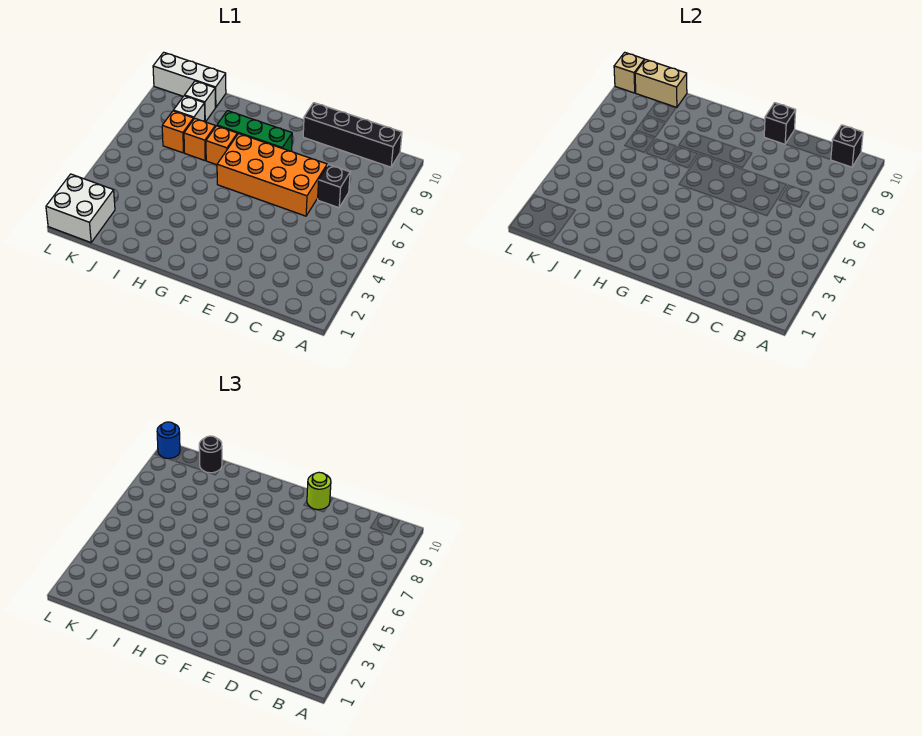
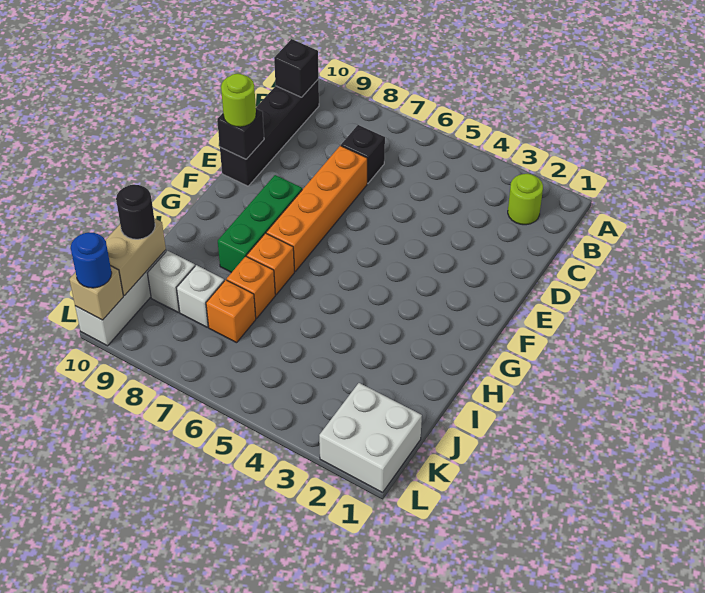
none -> lime round brick B2 level 1
orange brick D6:G7 level 1 -> orange brick D7:G7 level 1

